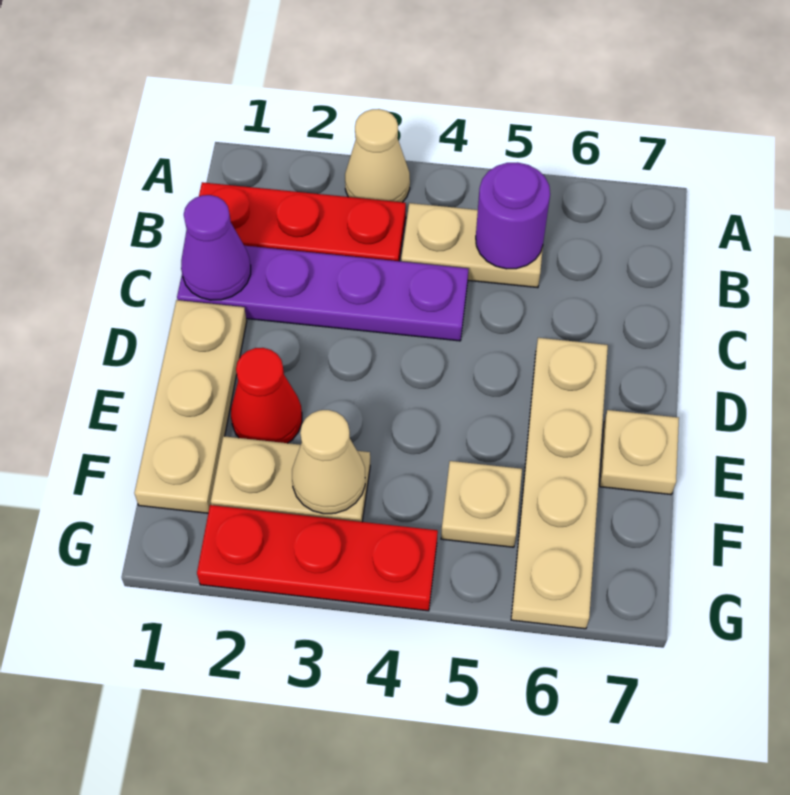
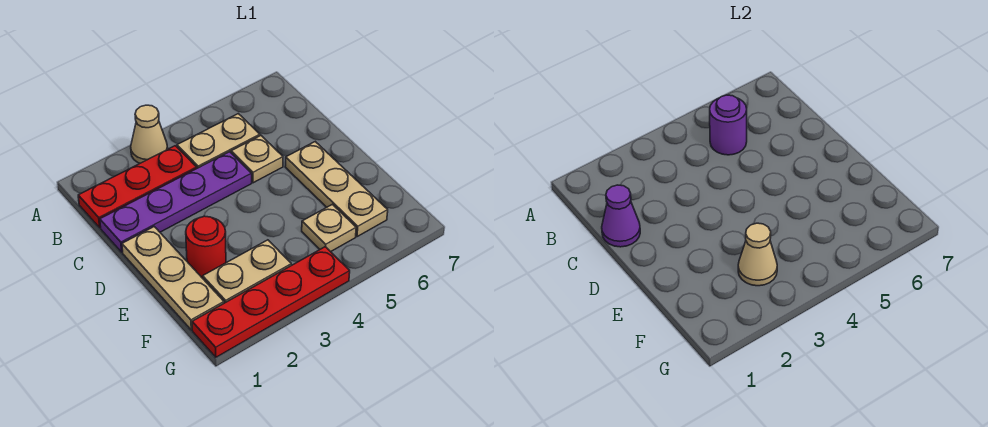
tan plate D6:G6 level 1 -> tan plate D6:F6 level 1
red cone E2 level 1 -> red round brick E2 level 1
tan plate E7 level 1 -> tan plate C5 level 1
red plate G2:G4 level 1 -> red plate G1:G4 level 1

